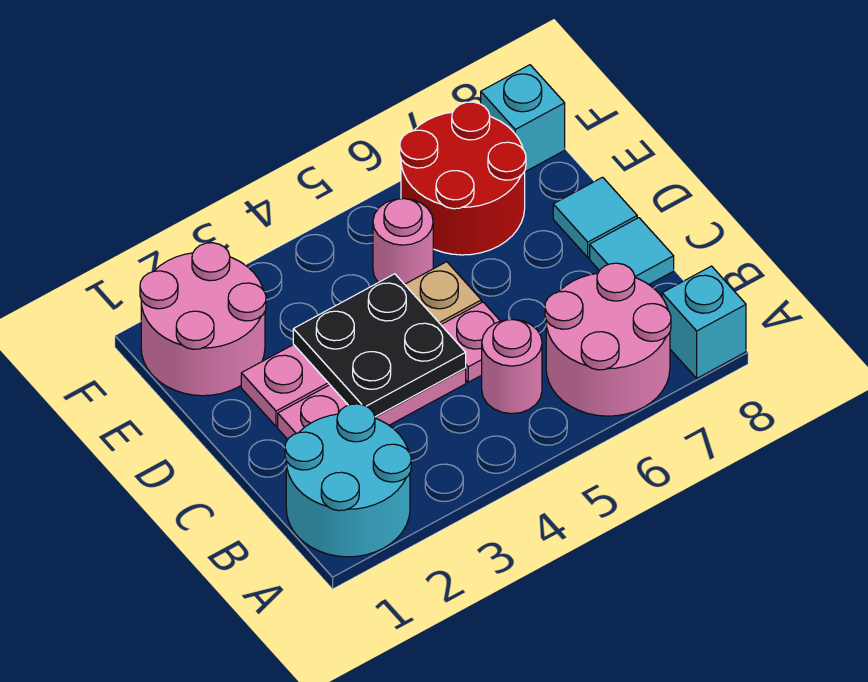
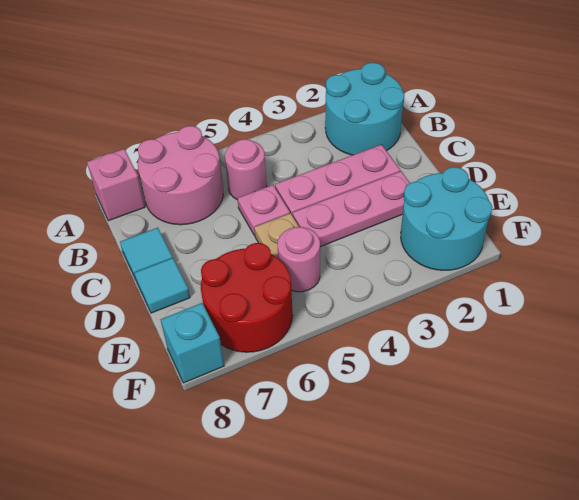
cyan brick A8 level 1 -> pink brick A8 level 1
black plate C3:D4 level 2 -> none
pink round brick E1:F2 level 1 -> cyan round brick E1:F2 level 1

